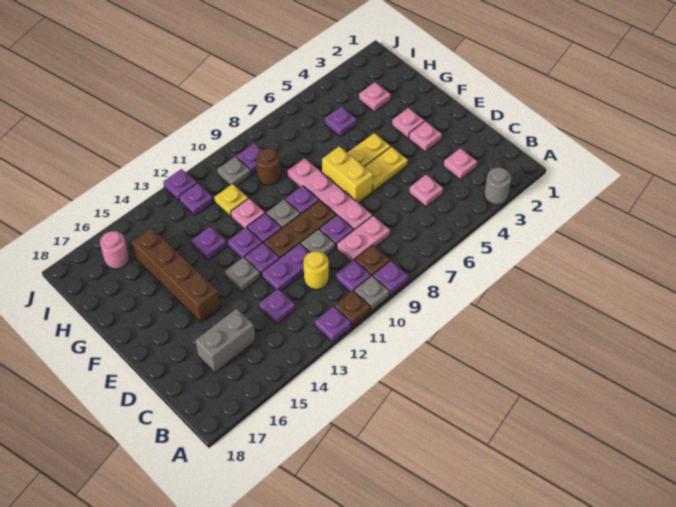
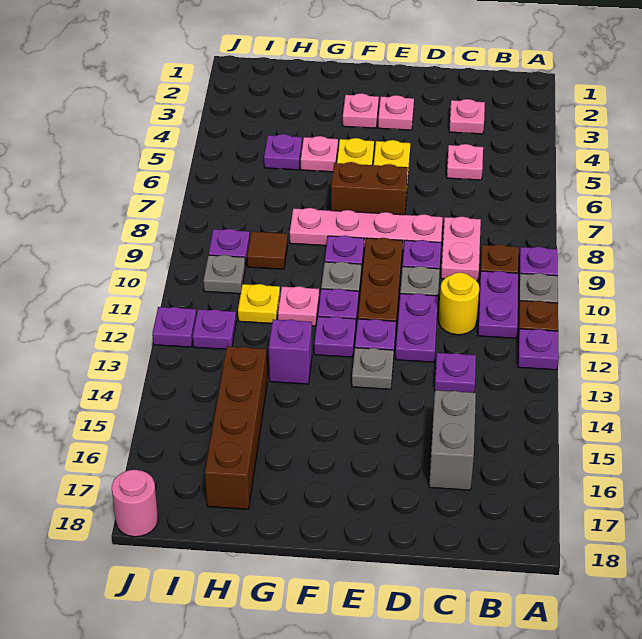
grey round brick A3 level 1 -> none
purple plate B10 level 1 -> purple plate B10:B11 level 1
yellow brick E7:F7 level 1 -> brown brick E7:F7 level 1
brown brick E15:H15 level 1 -> brown brick H14:H17 level 1
purple plate G13 level 1 -> purple brick G13 level 1
pink plate H3 level 1 -> pink plate G5 level 1
brown round brick H9 level 1 -> brown tile H9 level 1
pink round brick I16 level 1 -> pink round brick J18 level 1

